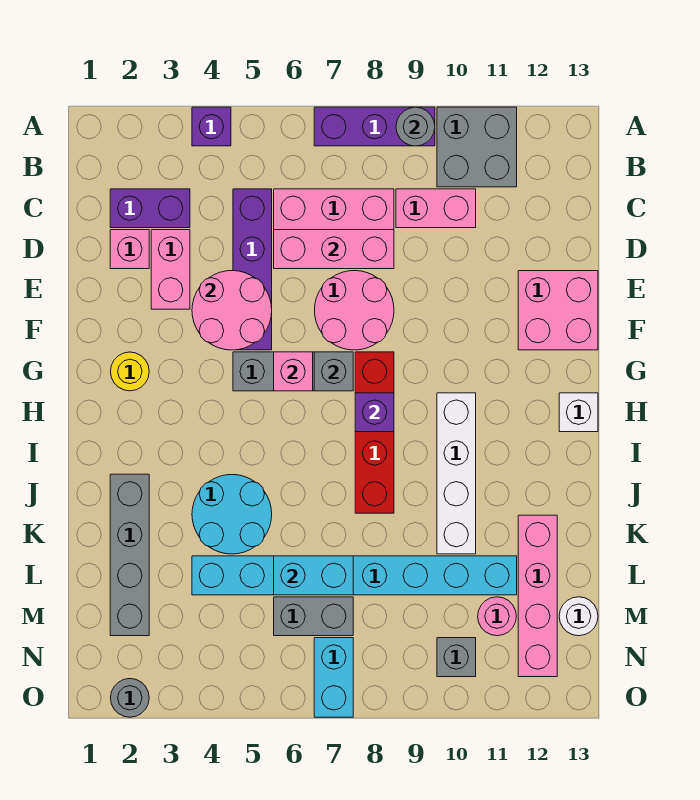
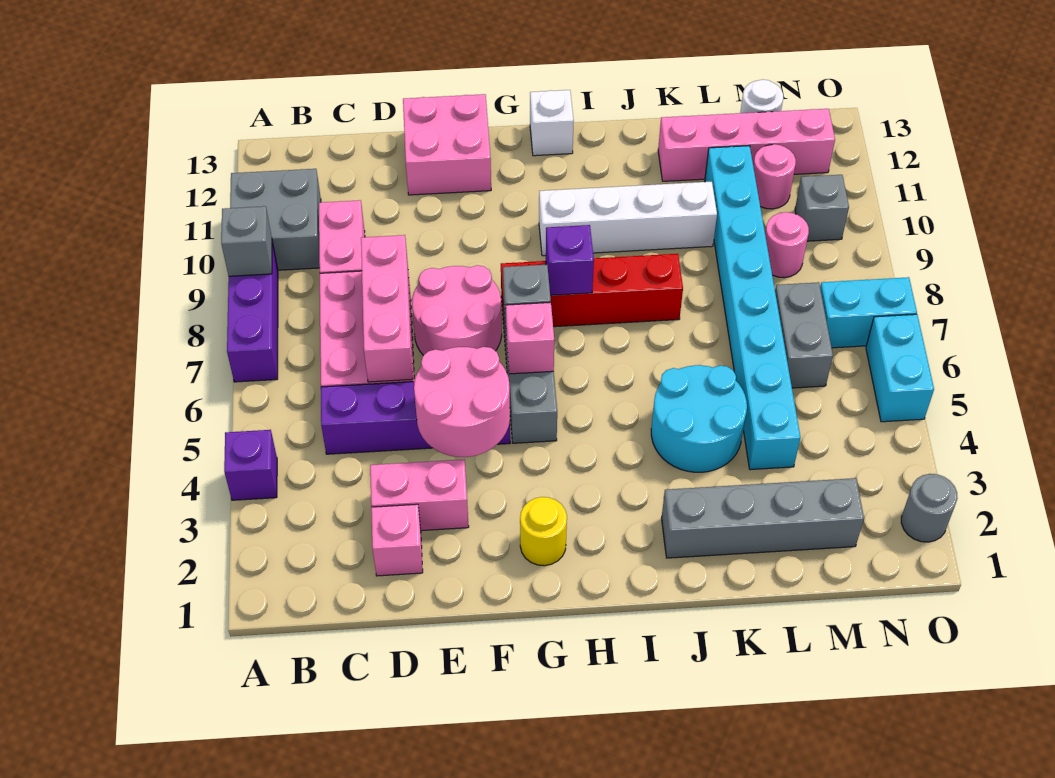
grey round brick A9 level 2 -> grey brick A9 level 2
purple brick C2:C3 level 1 -> none
cyan brick L6:L7 level 2 -> cyan brick O5:O6 level 1
none -> pink round brick M9 level 1

